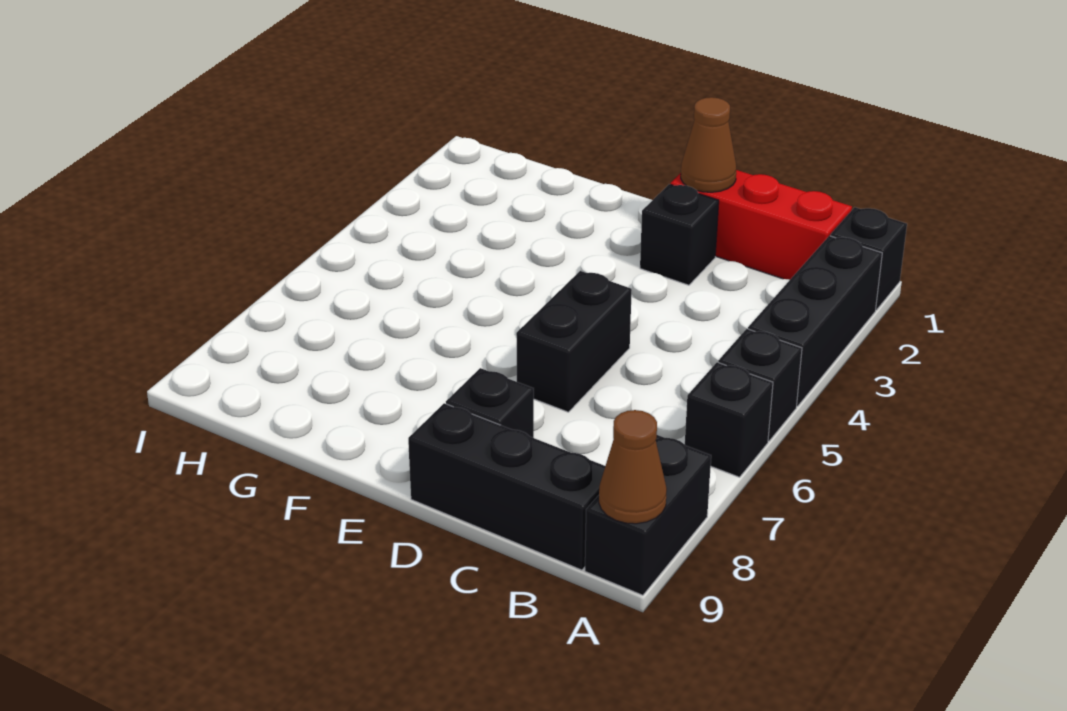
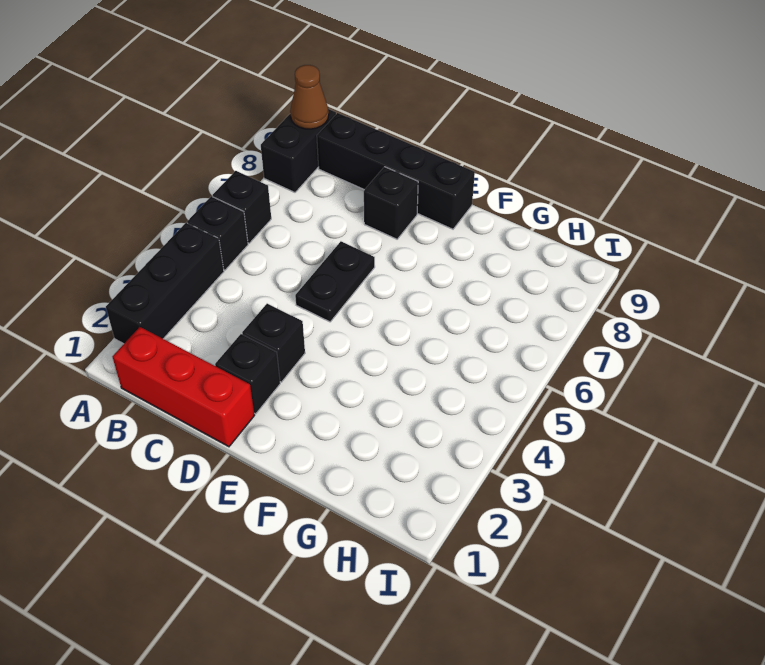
black brick A1 level 1 -> black brick D3 level 1
black brick B9:D9 level 1 -> black brick B9:E9 level 1
brown cone D1 level 2 -> none
black brick D5:D6 level 1 -> black plate D5:D6 level 1

